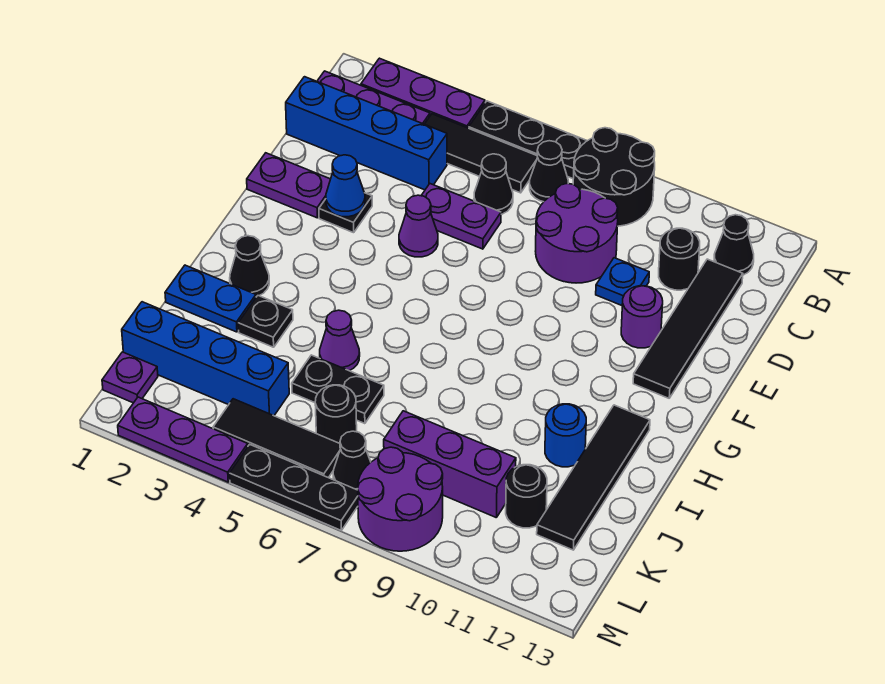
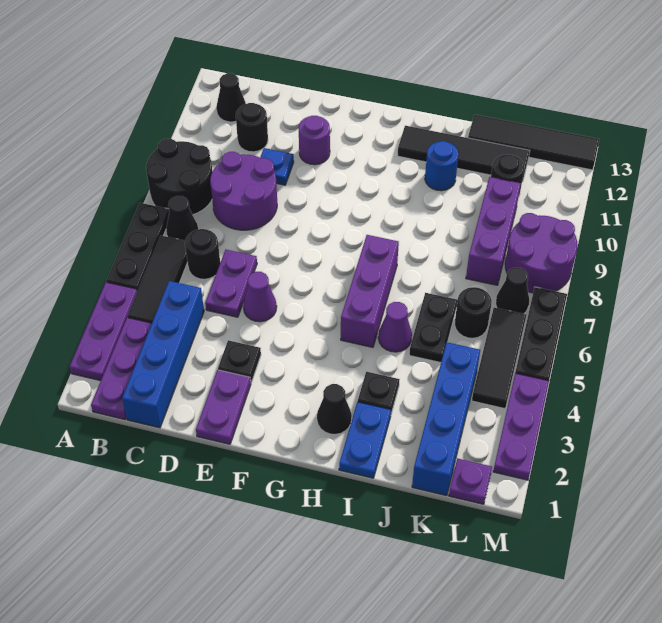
black cone C6 level 1 -> black round brick C6 level 1
black tile C12:F12 level 1 -> black tile J13:M13 level 1
blue cone E3 level 2 -> none
none -> purple brick H5:H7 level 1

